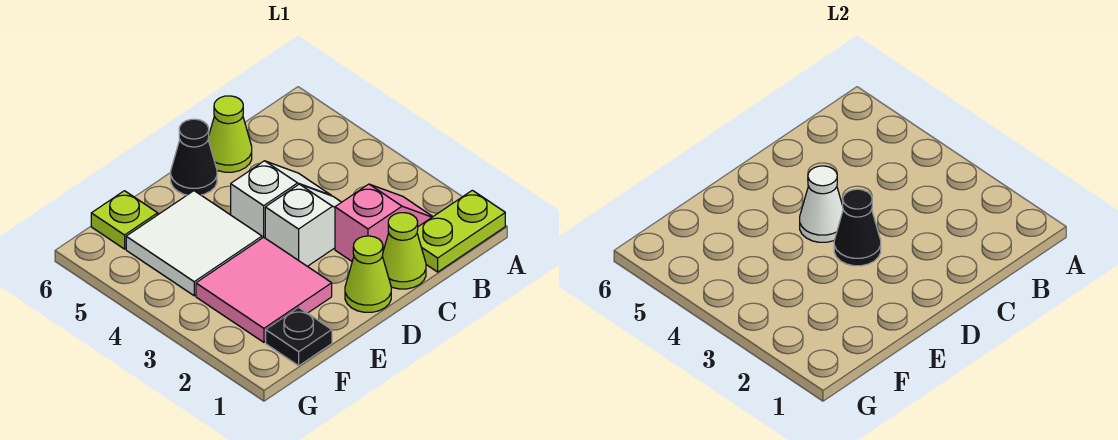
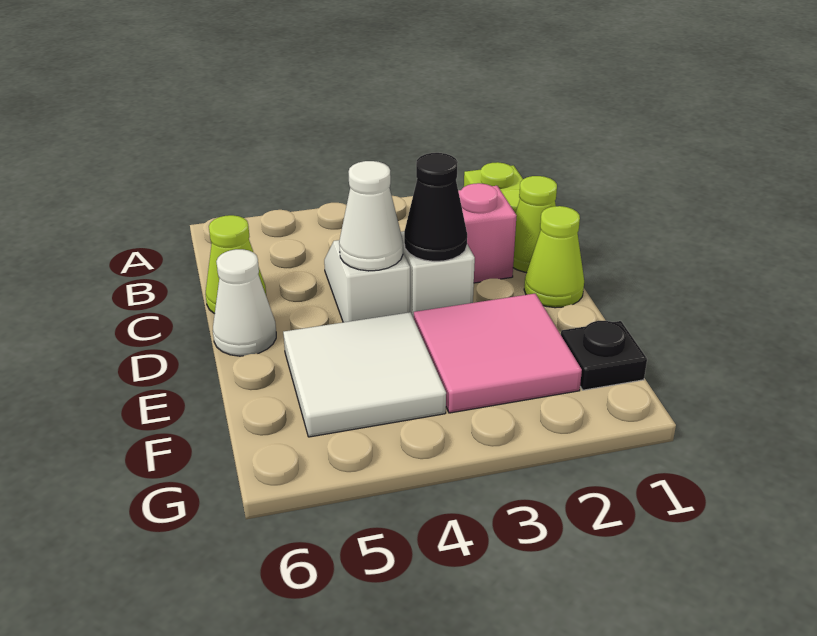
black cone D6 level 1 -> white cone D6 level 1
lime plate F6 level 1 -> none

